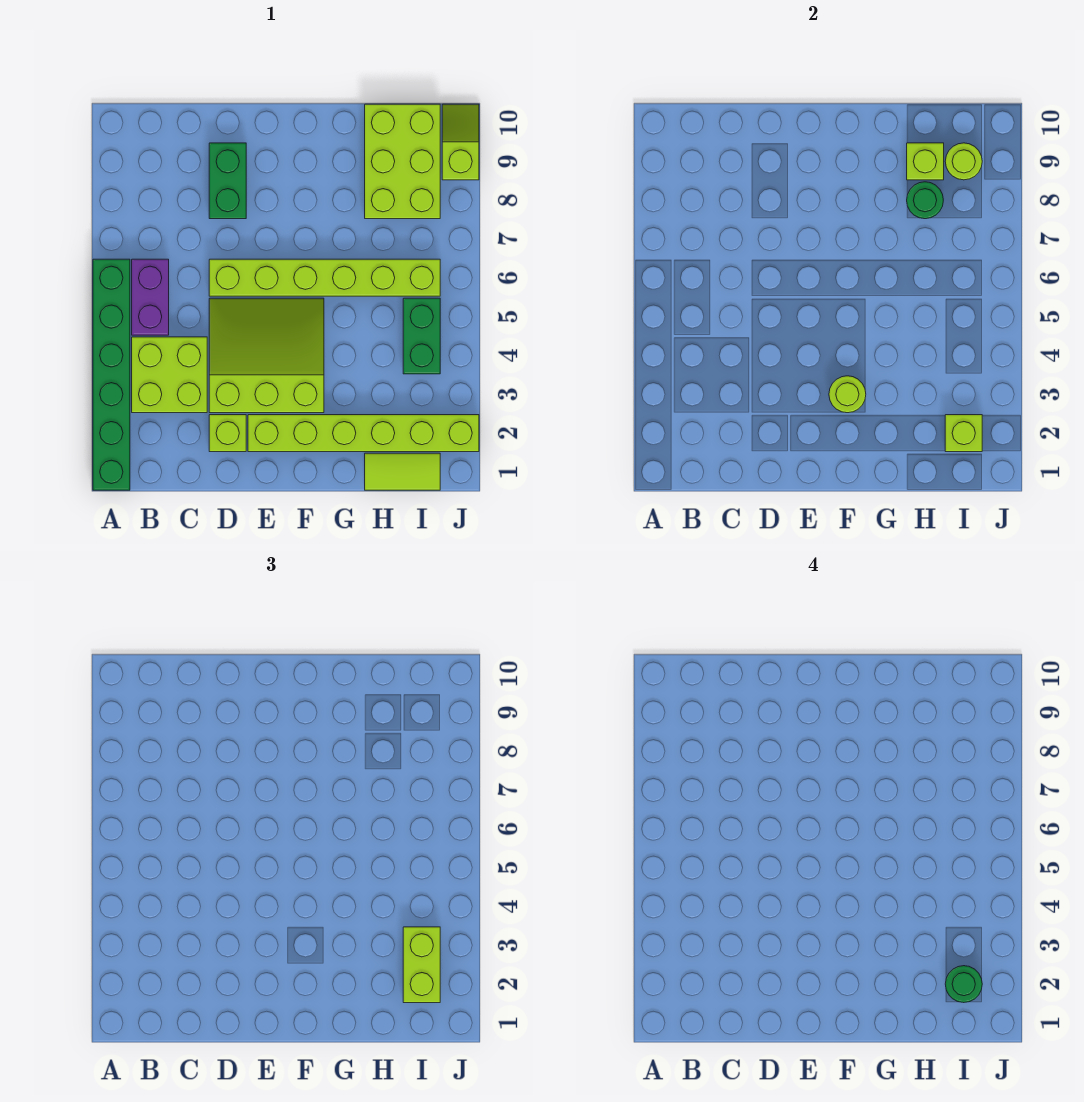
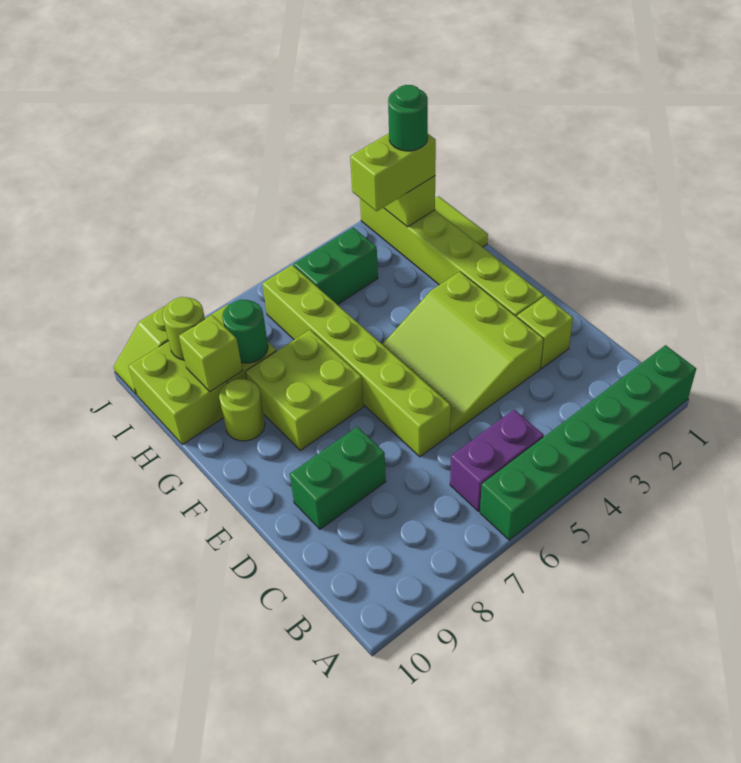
lime brick B3:C4 level 1 -> lime brick F7:G8 level 1
lime round brick F3 level 2 -> lime round brick G9 level 1

